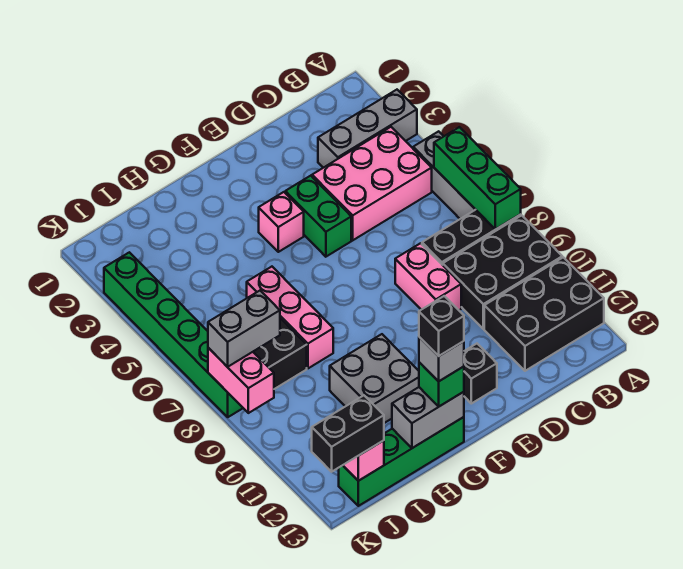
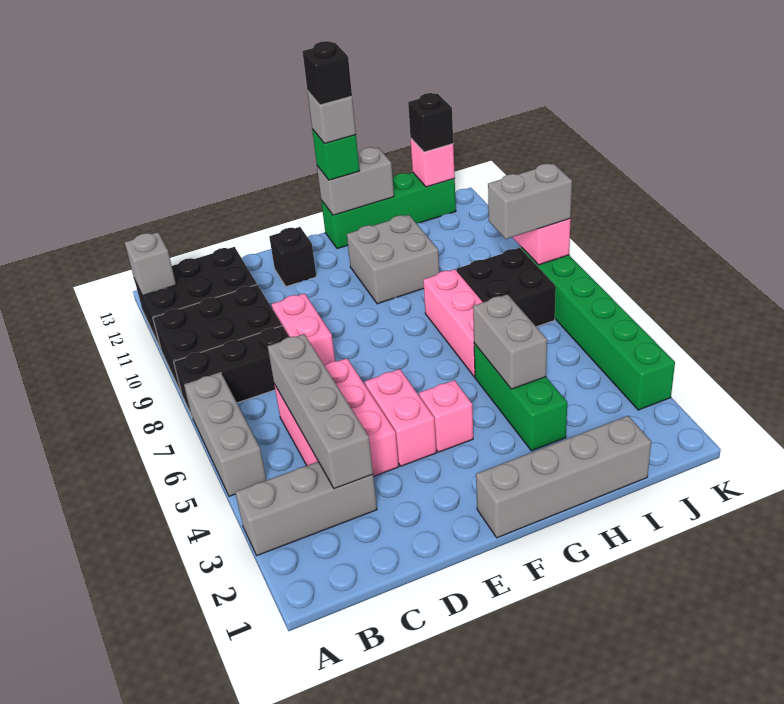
green brick A6:A8 level 2 -> green brick H3:H5 level 1
none -> grey brick A12 level 2
pink brick B4:D5 level 1 -> pink brick C4:D6 level 1
none -> grey brick C3:C6 level 2
green brick E4:E5 level 1 -> pink brick E4:E5 level 1
none -> grey brick F1:I1 level 1
none -> grey brick H4:H5 level 2
black brick J13:K13 level 3 -> black brick J13 level 3

